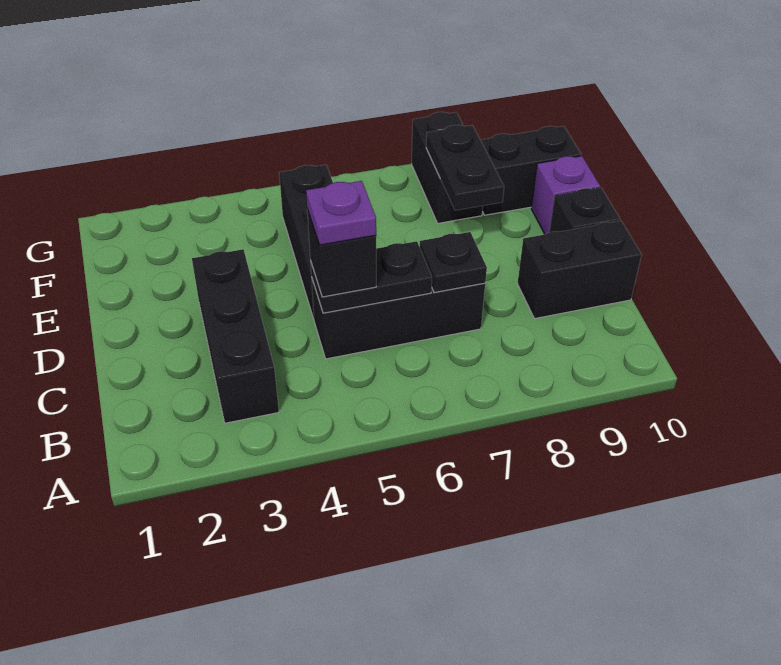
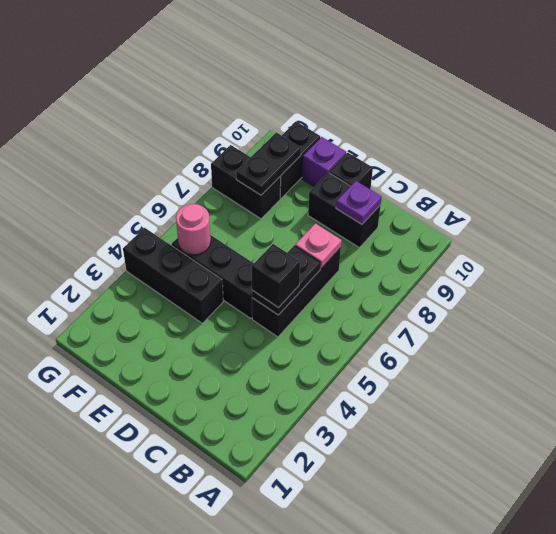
black brick B3:D3 level 1 -> black brick E4:G4 level 1
purple plate C5 level 4 -> purple plate C9 level 2
black plate C7 level 2 -> pink plate C7 level 2
black brick C9:C10 level 1 -> black brick C9:D9 level 1
black plate E8:F8 level 2 -> black plate F8:F9 level 2
none -> pink round brick F5 level 2

